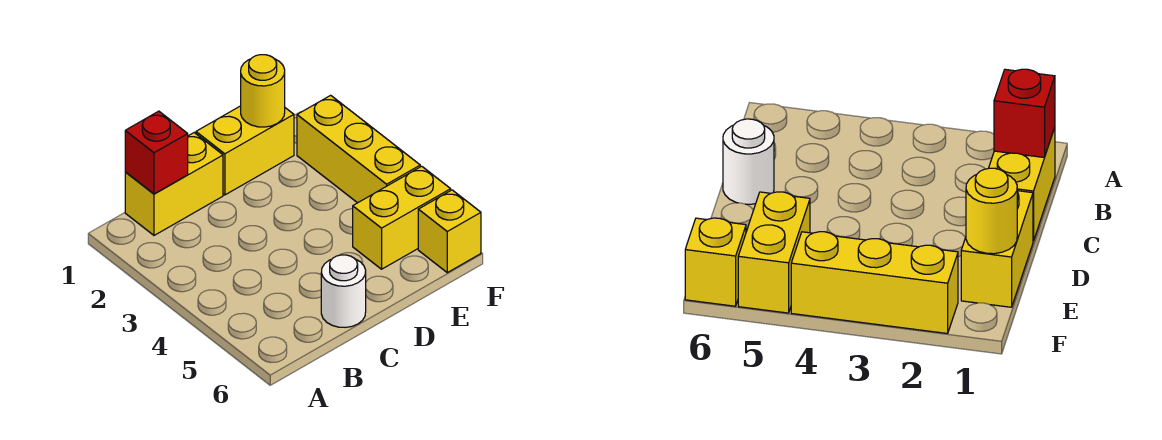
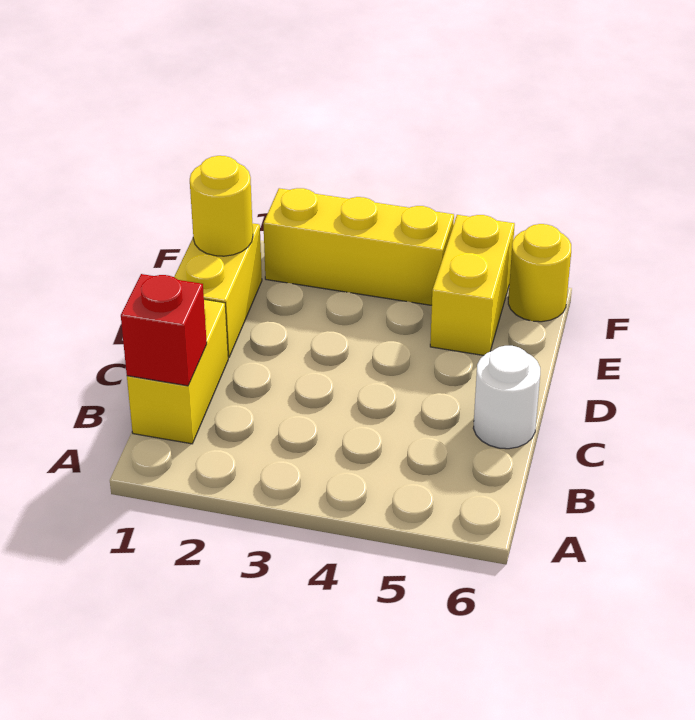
yellow brick F6 level 1 -> yellow round brick F6 level 1

